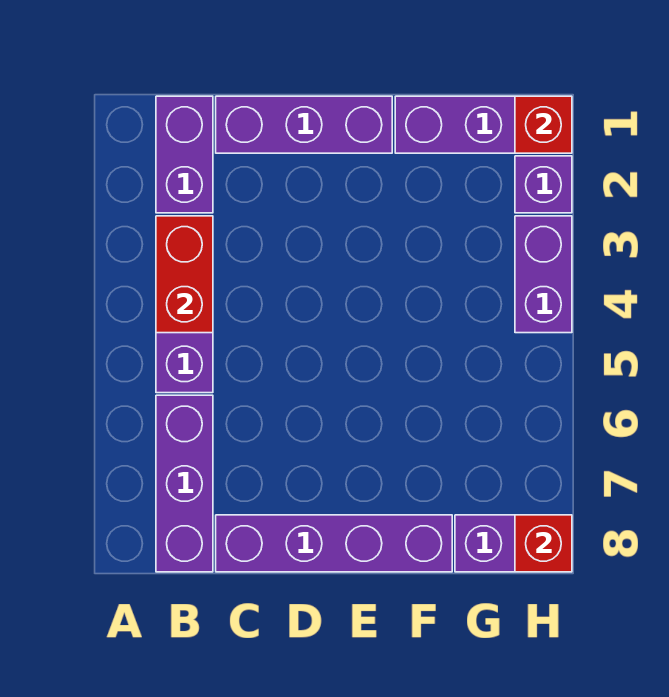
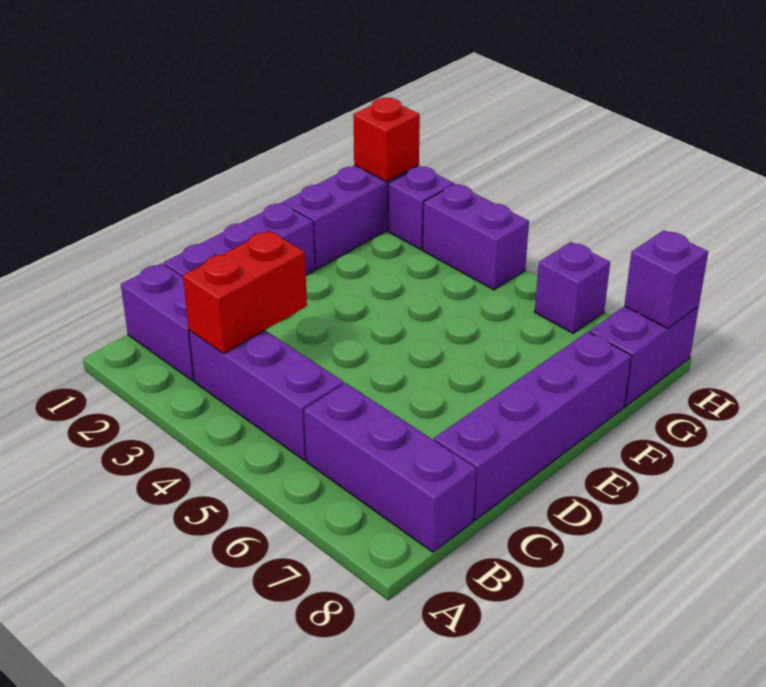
red brick B3:B4 level 2 -> red brick B3:C3 level 2
none -> purple brick H6 level 1
red brick H8 level 2 -> purple brick H8 level 2

